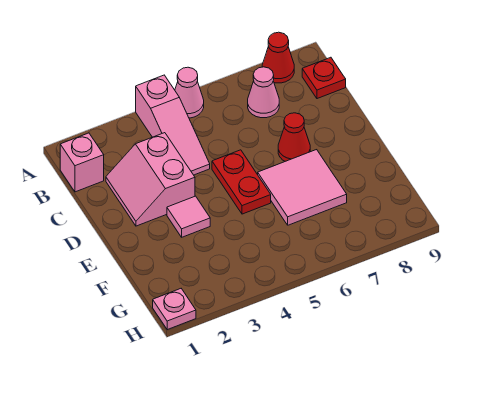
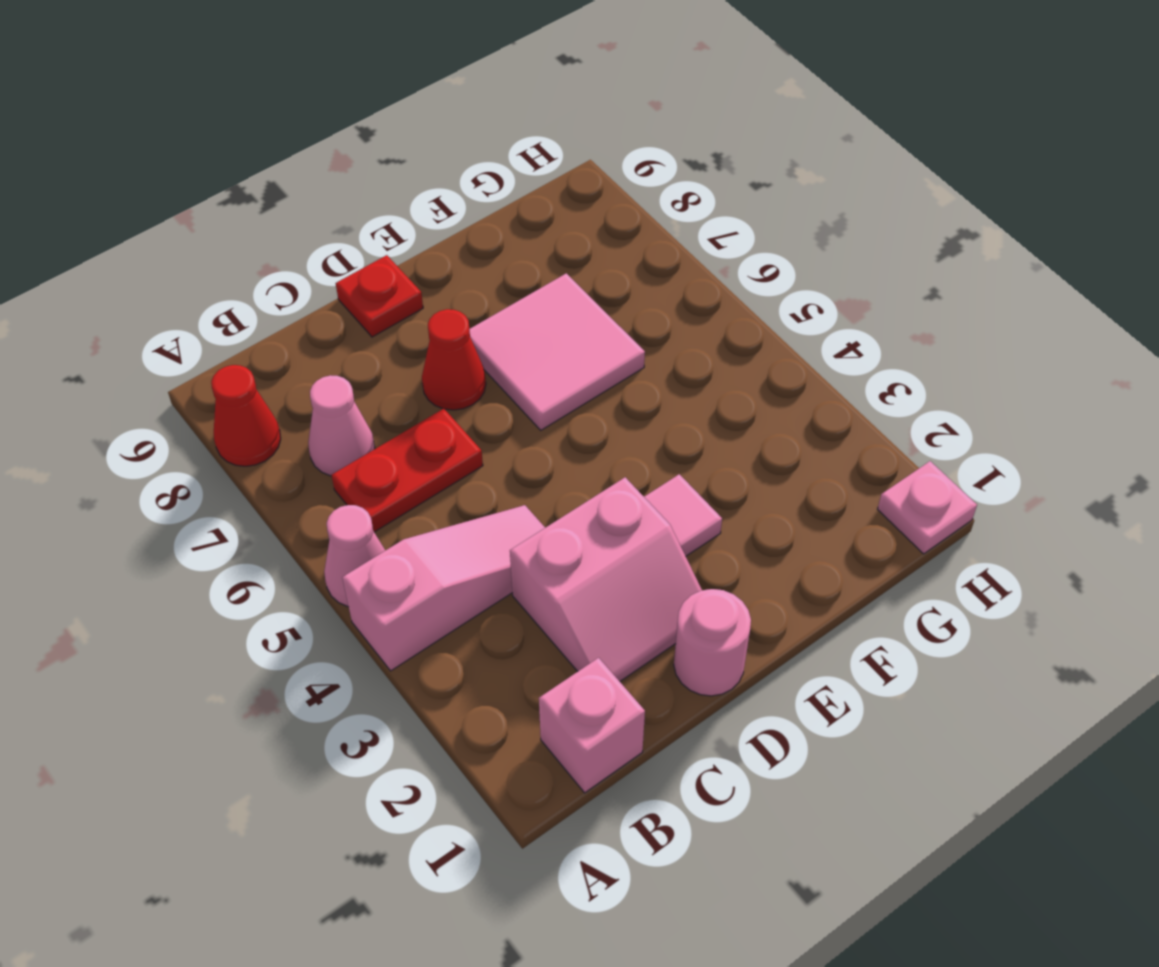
red plate B9 level 1 -> red plate D9 level 1
none -> pink round brick D1 level 1
red plate D5:E5 level 1 -> red plate B6:C6 level 1

